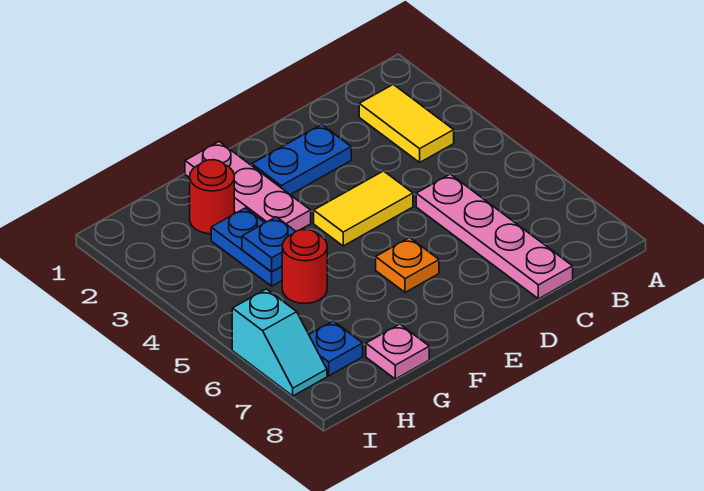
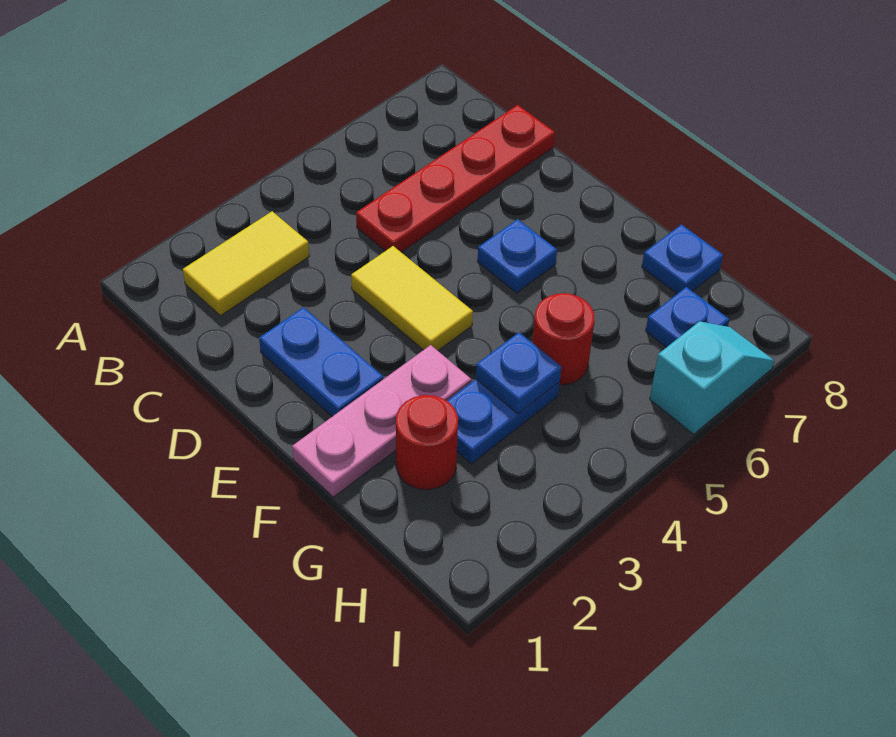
pink plate C5:C8 level 1 -> red plate C5:C8 level 1
orange plate E6 level 1 -> blue plate E6 level 1
pink plate G8 level 1 -> blue plate G8 level 1

